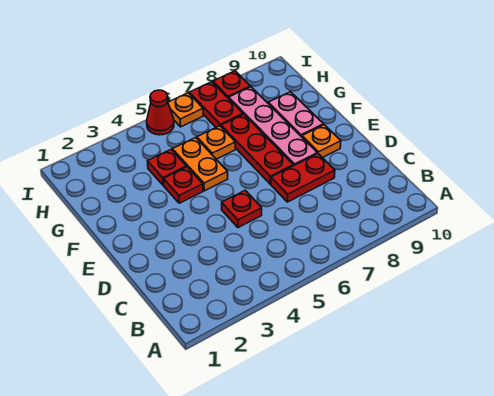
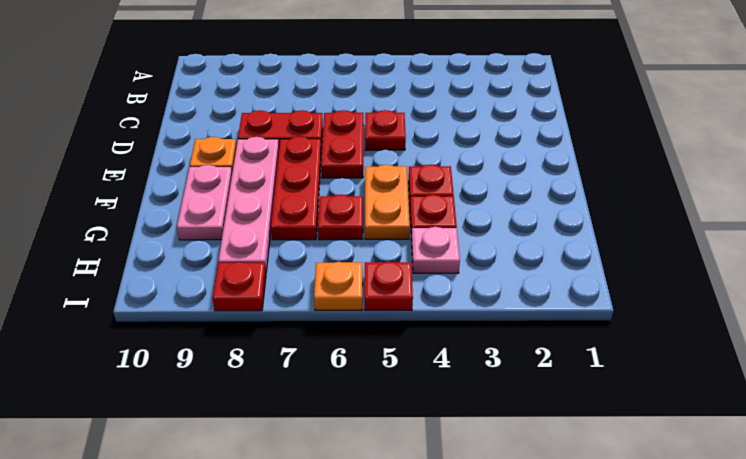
orange plate G6 level 1 -> red plate G6 level 1
none -> pink plate H4 level 1
red plate H7:I7 level 1 -> red plate D6:E6 level 1
red cone I5 level 1 -> red plate I5 level 1

